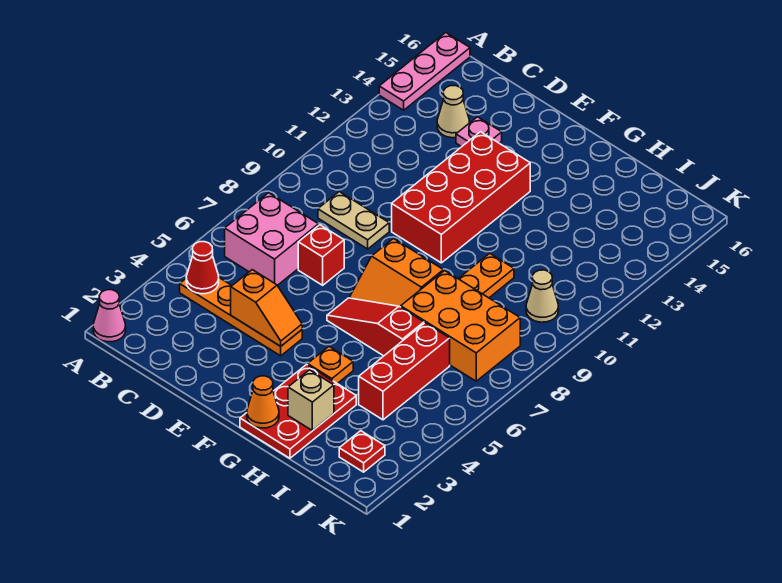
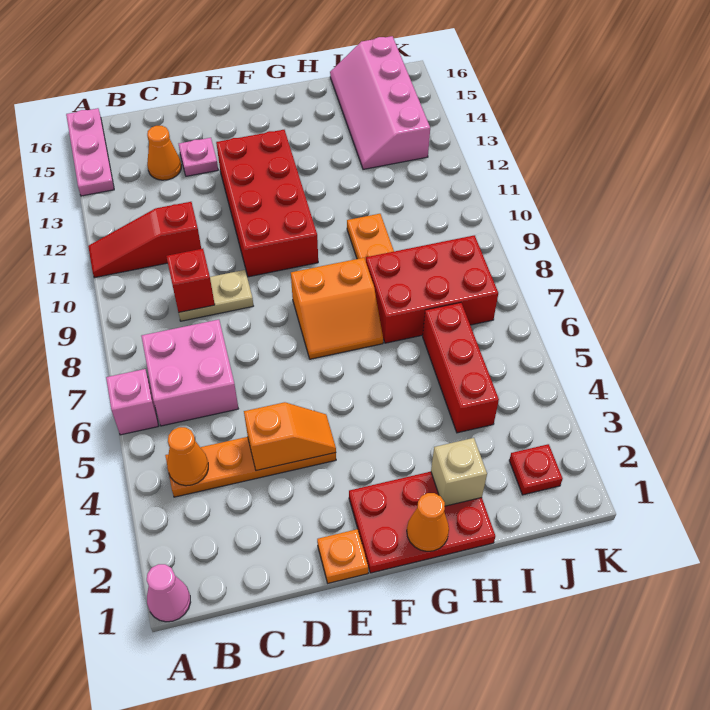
none -> pink brick A6 level 1
red cone B4 level 2 -> orange cone B4 level 2
tan cone C14 level 1 -> orange cone C14 level 1
red brick D7 level 1 -> red brick C9 level 2
red slope F6:H6 level 1 top H -> red slope A11:C11 level 1 top C
red plate G1:H3 level 1 -> red plate F1:H2 level 1
orange plate G4 level 1 -> orange plate E1 level 1
orange brick H7:J8 level 1 -> red brick H7:J8 level 1
none -> pink slope I13:J16 level 1 top J
tan cone J10 level 1 -> none

